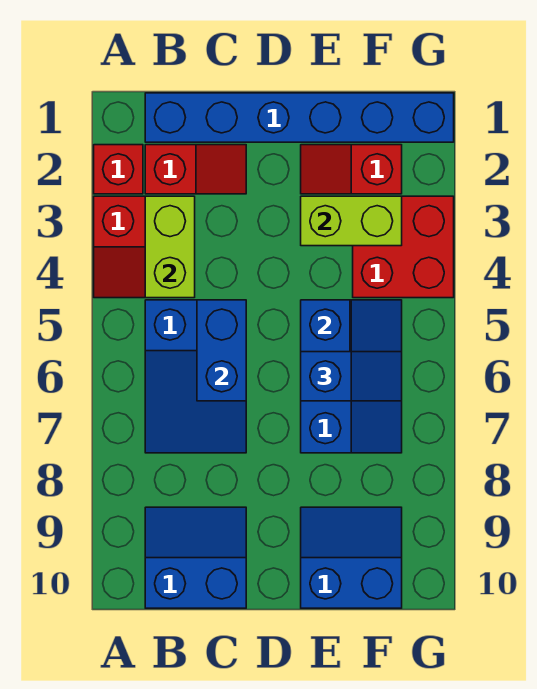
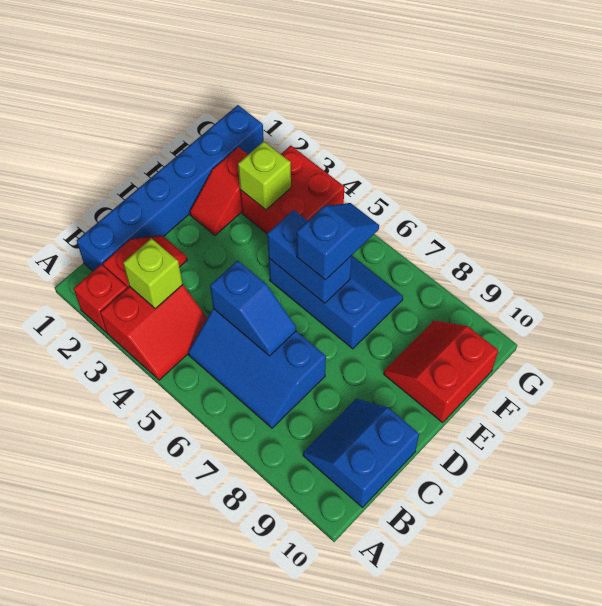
lime brick B3:B4 level 2 -> lime brick B3 level 2
blue slope B5:C7 level 1 top 5 -> blue slope B5:C7 level 1 top C
blue brick C5:C6 level 2 -> blue slope C5:C6 level 2 top 5
lime brick E3:F3 level 2 -> lime brick F3 level 2
blue slope E9:F10 level 1 top 10 -> red slope E9:F10 level 1 top 10

